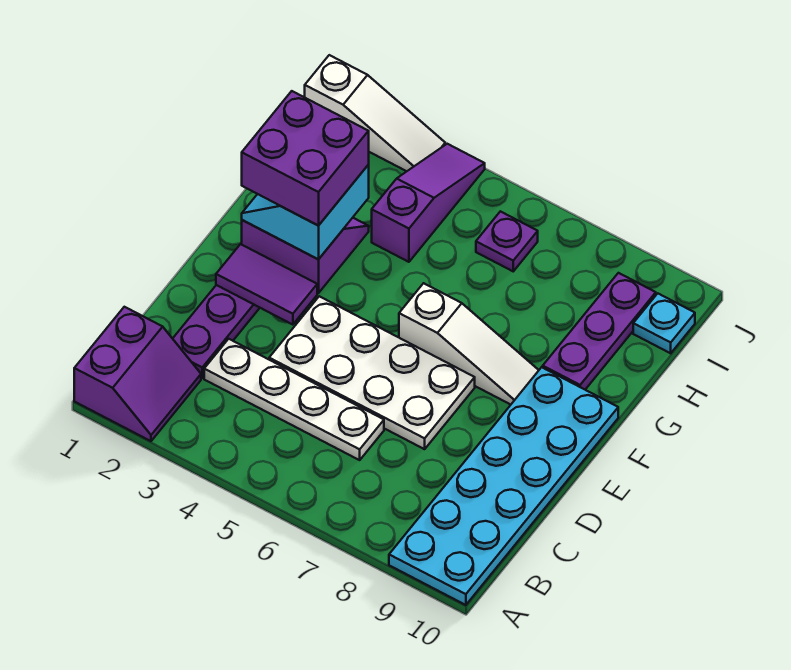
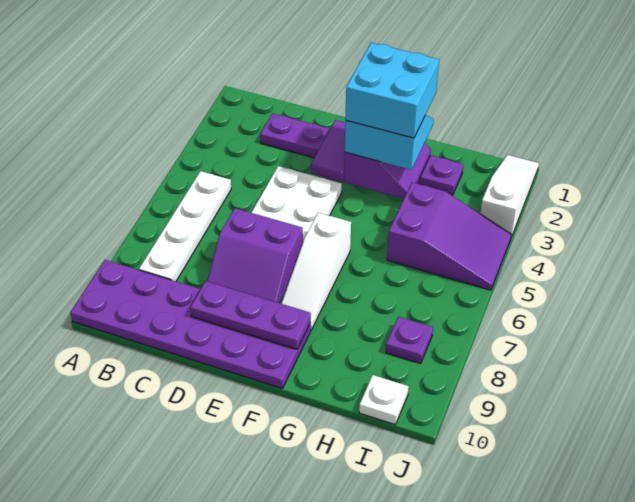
purple slope A1:B2 level 1 top 1 -> purple slope D7:E8 level 2 top 7
cyan plate A9:F10 level 1 -> purple plate A9:F10 level 1
white plate C3:C6 level 1 -> white plate B5:B8 level 1
purple brick F2:G3 level 4 -> cyan brick F2:G3 level 4
purple plate G9:I9 level 1 -> purple plate D9:F9 level 2
purple slope H4:J4 level 1 top H -> purple slope H4:J5 level 1 top H
purple plate I6 level 1 -> purple plate I8 level 1
cyan plate I10 level 1 -> white plate I10 level 1
white slope J1:J3 level 1 top 1 -> white slope J1:J3 level 1 top 3

